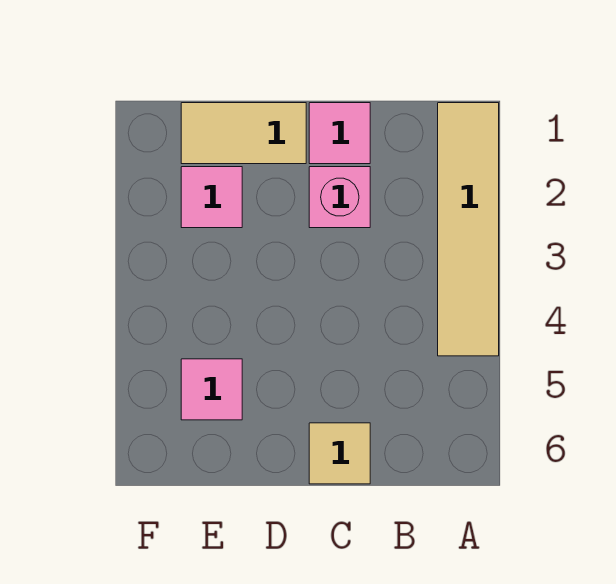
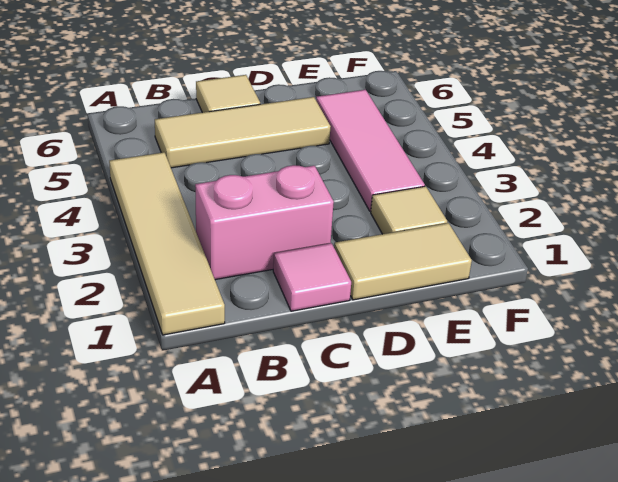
none -> tan tile B5:D5 level 1
pink brick C2 level 1 -> pink brick B2:C2 level 1
pink tile E2 level 1 -> tan tile E2 level 1
pink tile E5 level 1 -> pink tile E3:E5 level 1

